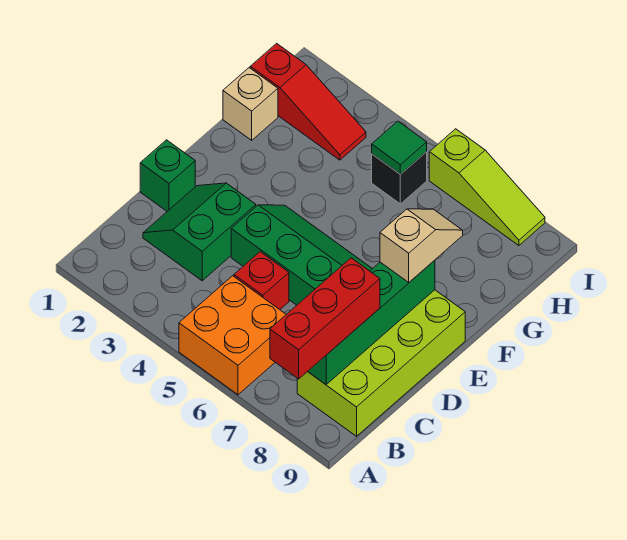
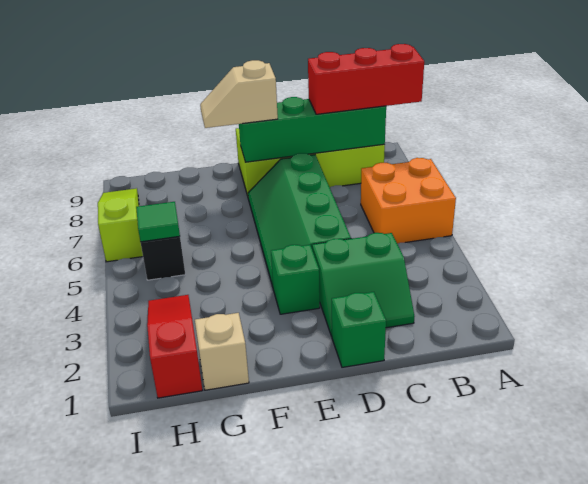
red brick C5 level 1 -> none
none -> green brick E3 level 1

